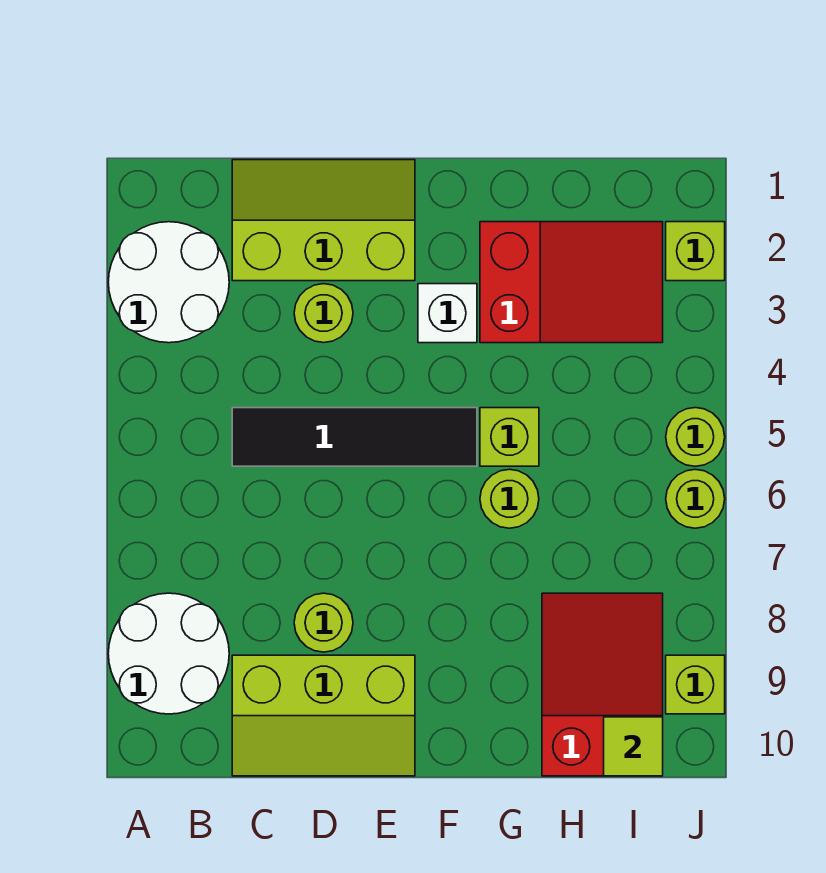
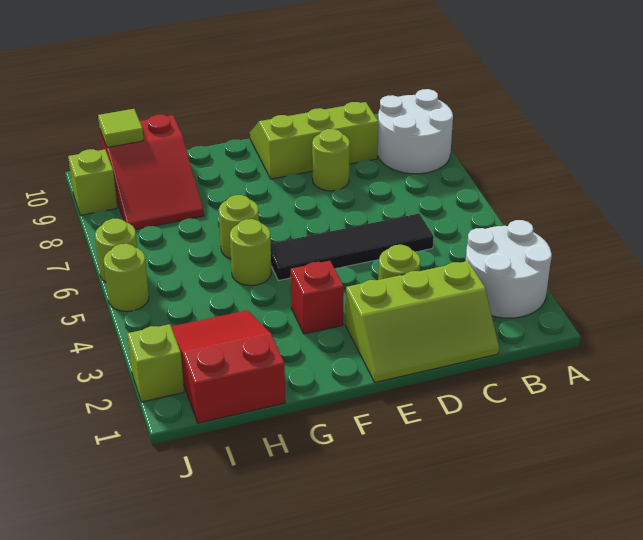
white brick F3 level 1 -> red brick F3 level 1
red slope G2:I3 level 1 top G -> red slope H1:I3 level 1 top 1
lime brick G5 level 1 -> lime round brick G5 level 1

